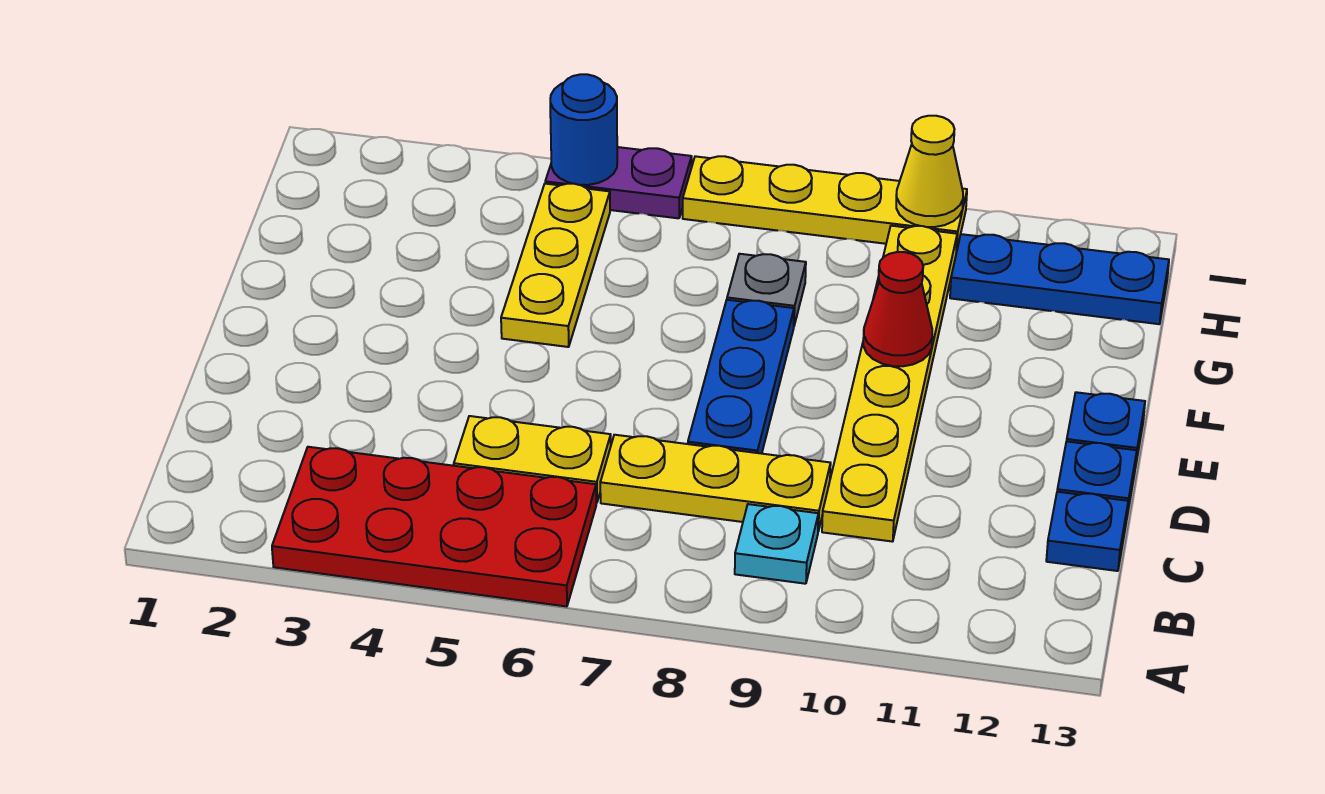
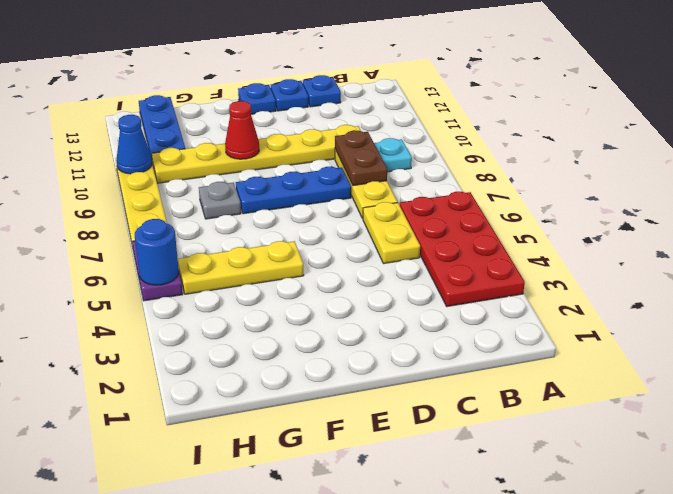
none -> brown plate C8:C9 level 2
yellow cone I10 level 2 -> blue cone I10 level 2

